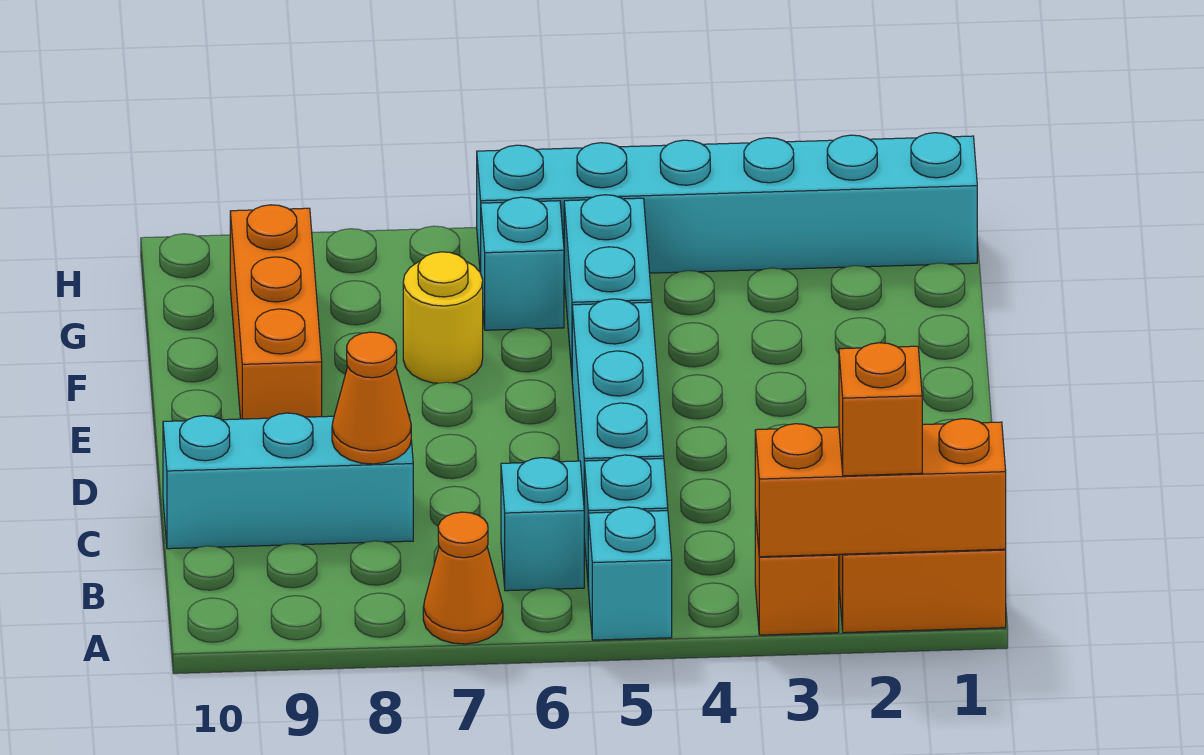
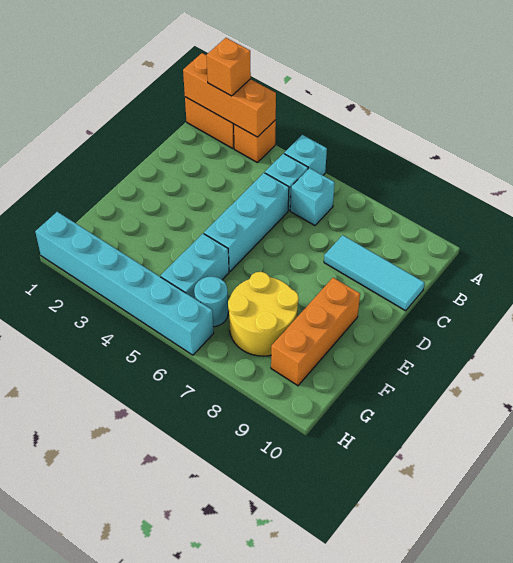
orange cone A7 level 1 -> none
cyan brick C8:C10 level 1 -> cyan tile C8:C10 level 1
orange cone C8 level 2 -> none
yellow round brick F7 level 1 -> yellow round brick F7:G8 level 1
cyan brick G6 level 1 -> cyan round brick G6 level 1

